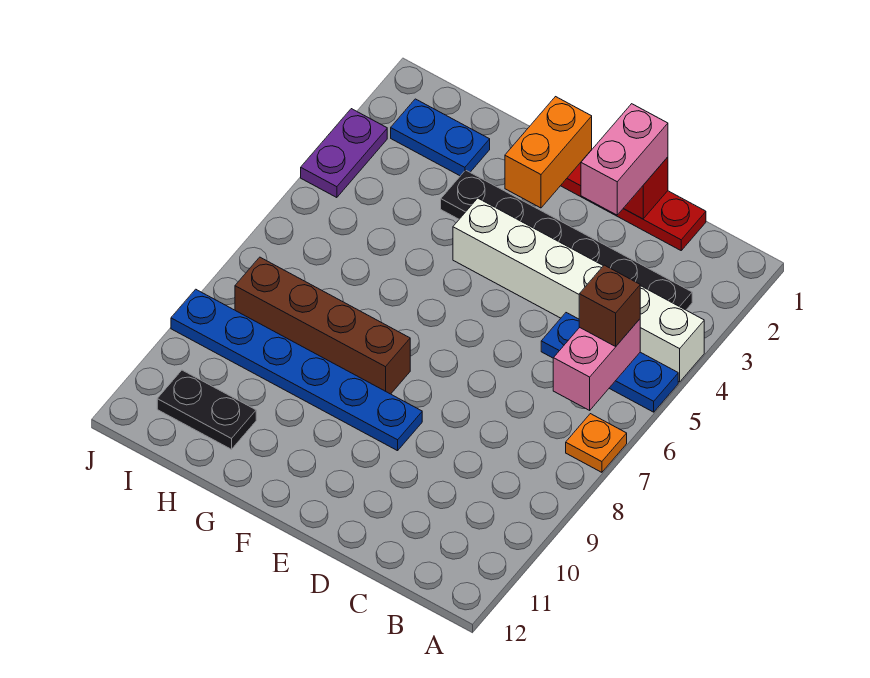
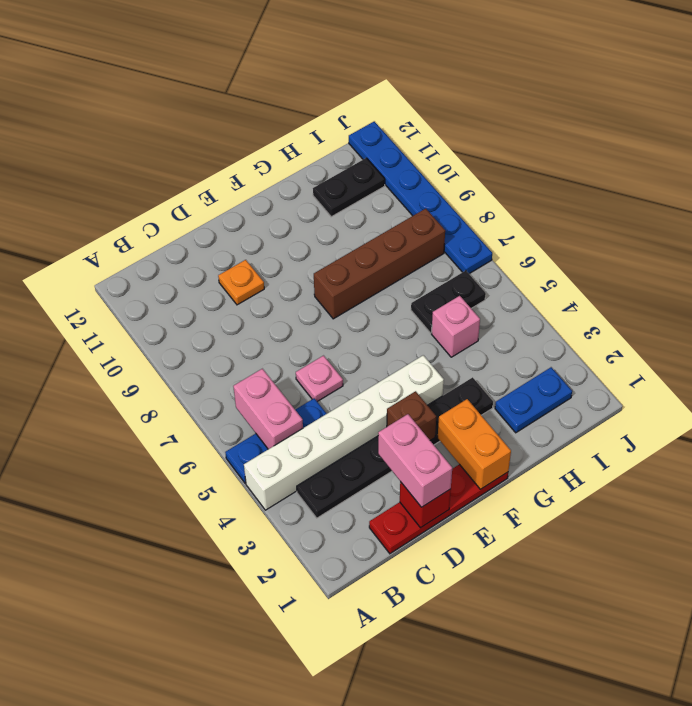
orange plate A7 level 1 -> orange plate D10 level 1
brown brick B5 level 3 -> brown brick E3 level 2
none -> pink plate D6 level 1
blue plate E9:J9 level 1 -> blue plate J7:J12 level 1
none -> pink brick H5 level 1
none -> black plate H6:I6 level 1
purple plate J3:J4 level 1 -> none

